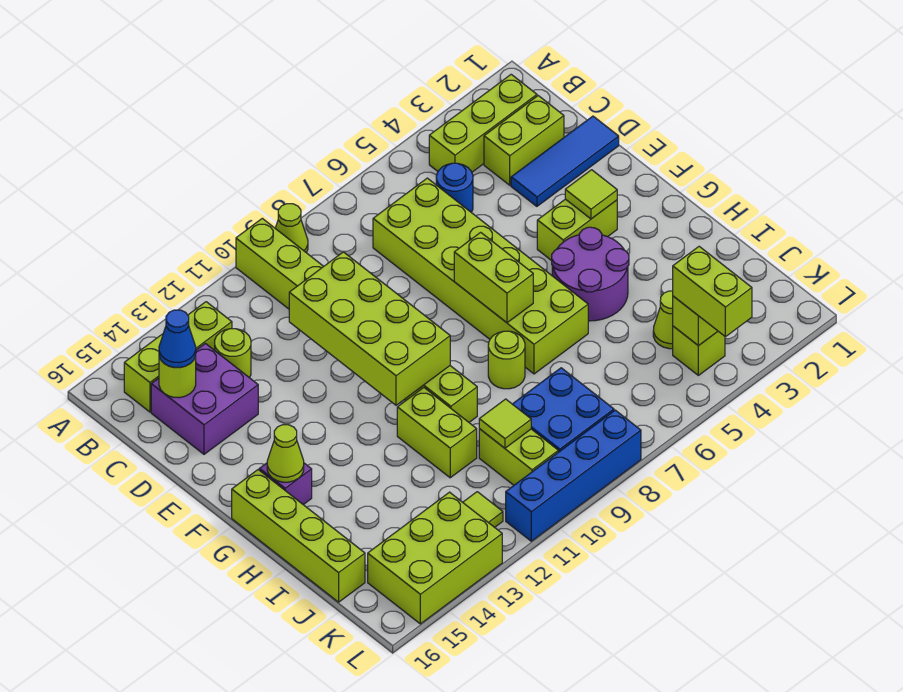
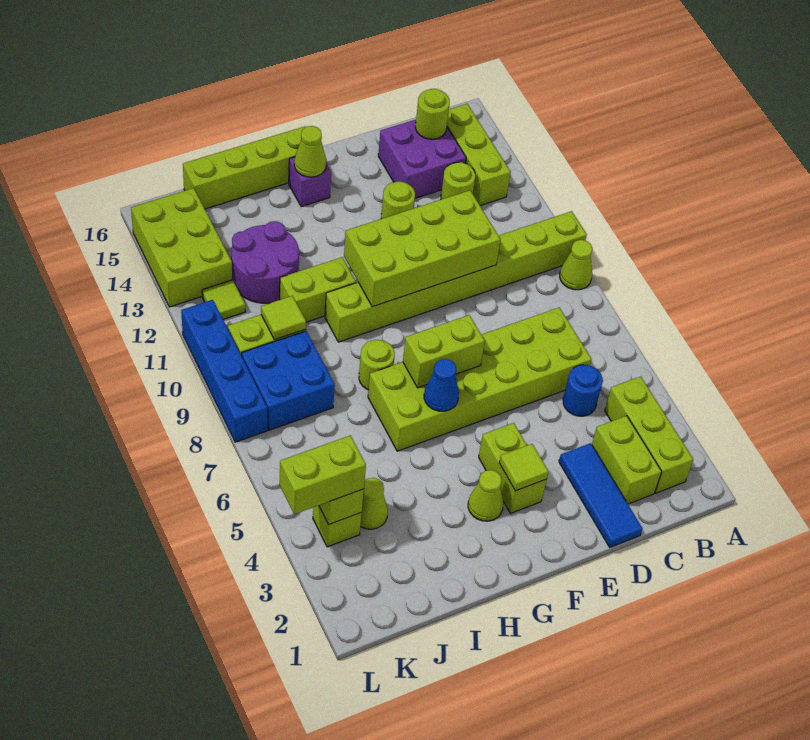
blue cone C15 level 3 -> blue cone G6 level 2
none -> lime round brick E13 level 1
none -> lime cone G3 level 1
purple round brick G4:H5 level 1 -> purple round brick I12:J13 level 1

